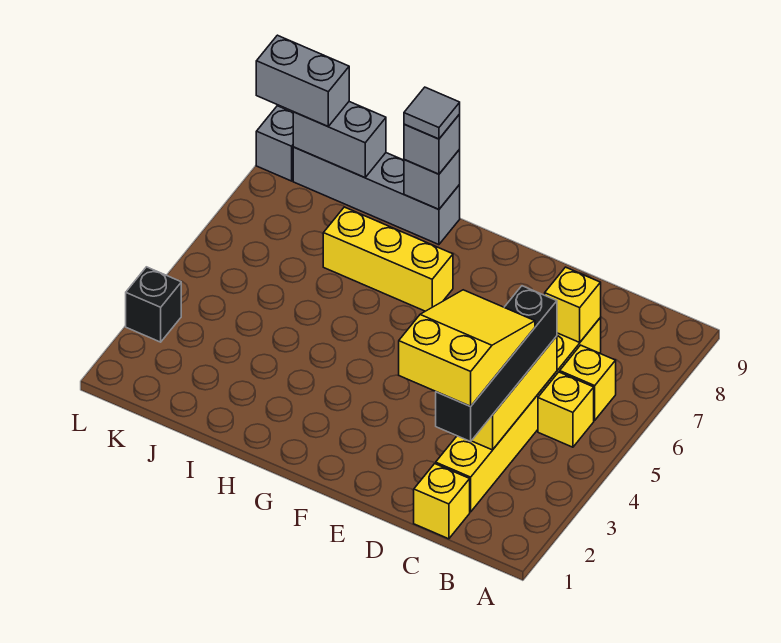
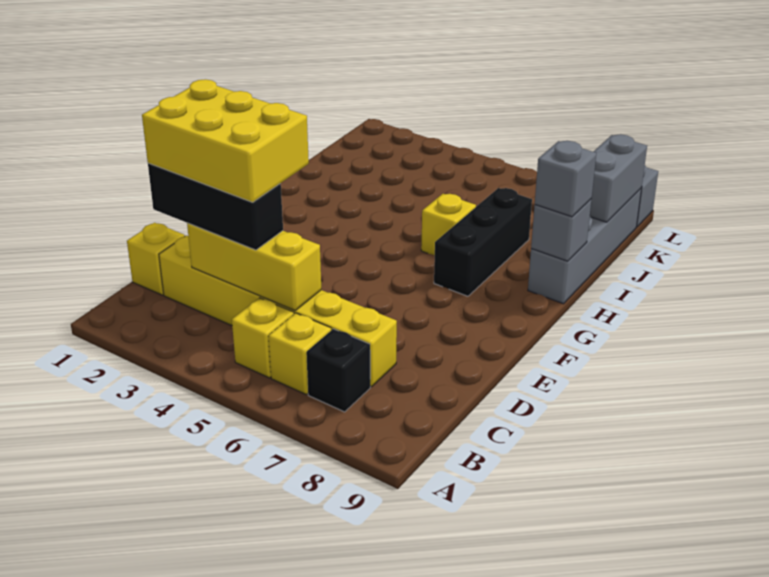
black brick C2:C5 level 3 -> black brick C2:C4 level 3
yellow slope C2:D4 level 4 top 2 -> yellow brick C2:D4 level 4
yellow brick C7 level 2 -> yellow brick H6 level 1
yellow brick G7:I7 level 1 -> black brick G7:I7 level 1
grey tile H9 level 4 -> none
grey brick K9:L9 level 3 -> none
black brick L3 level 1 -> black brick B7 level 1

